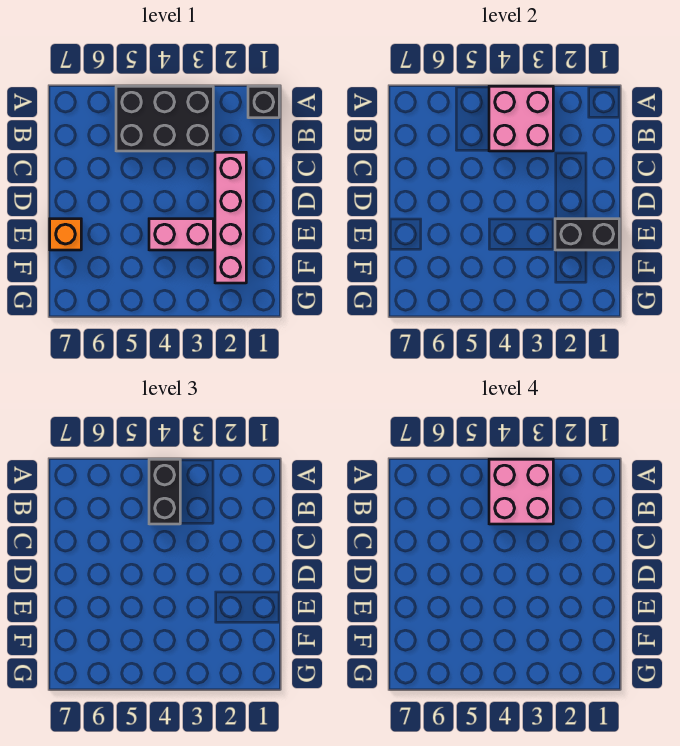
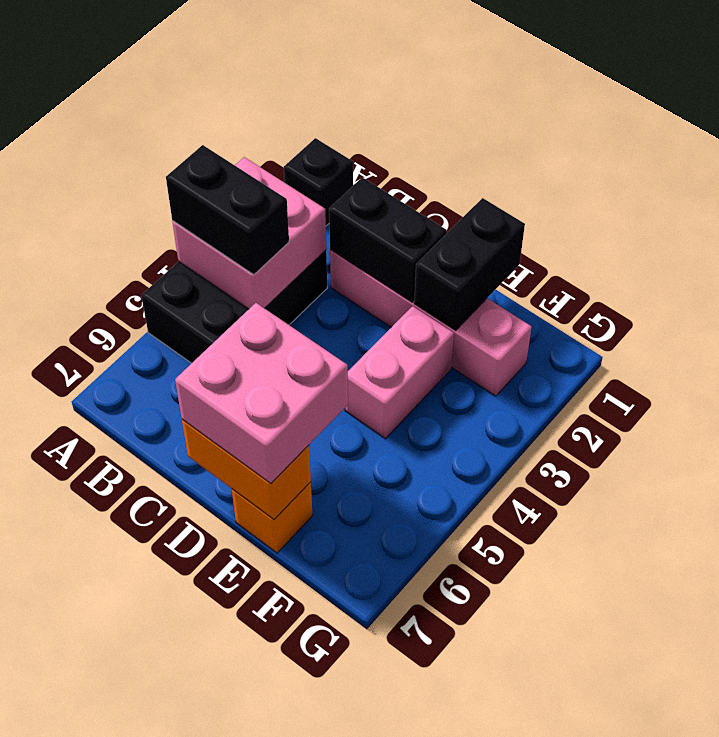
pink brick A3:B4 level 4 -> pink brick D6:E7 level 3
none -> black brick C2:D2 level 2
none -> orange brick D7:E7 level 2

